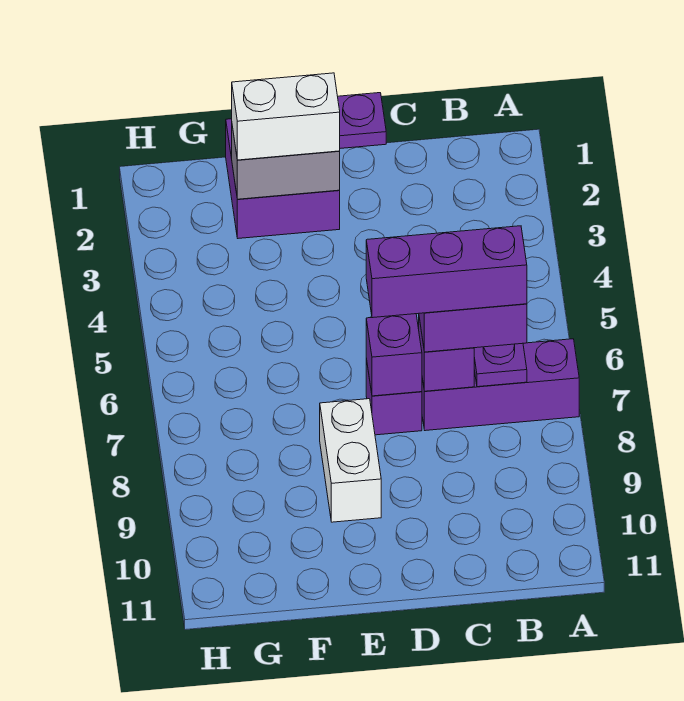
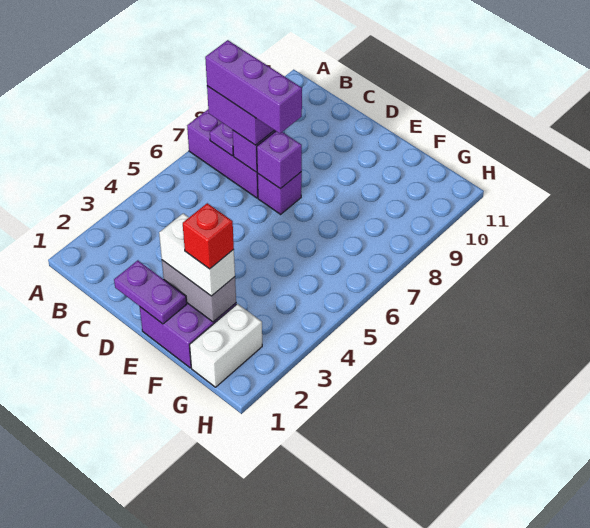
white brick E8:E9 level 1 -> white brick G1:G2 level 1
none -> red brick F2 level 4

